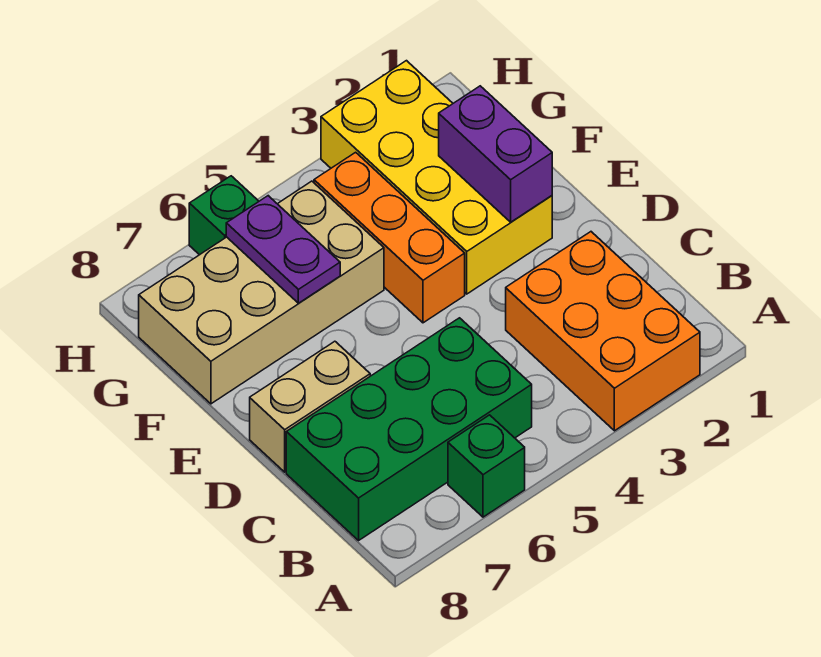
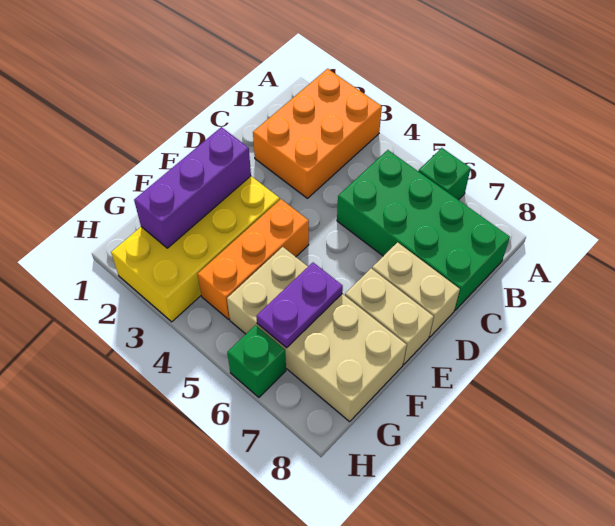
purple brick E2:F2 level 2 -> purple brick E2:G2 level 2
none -> tan brick E7:E8 level 1

